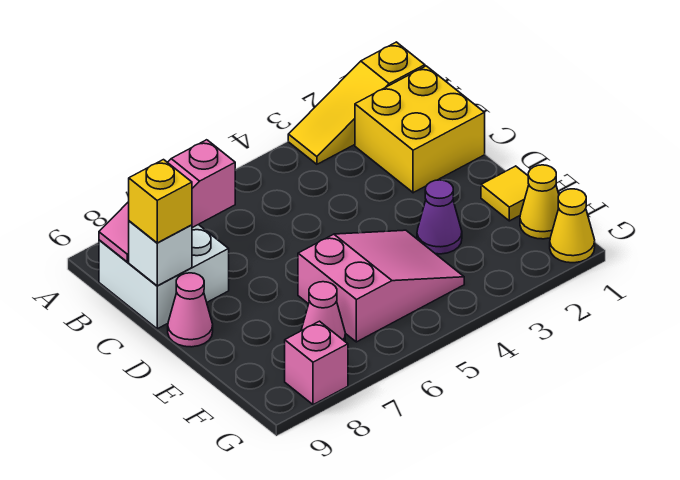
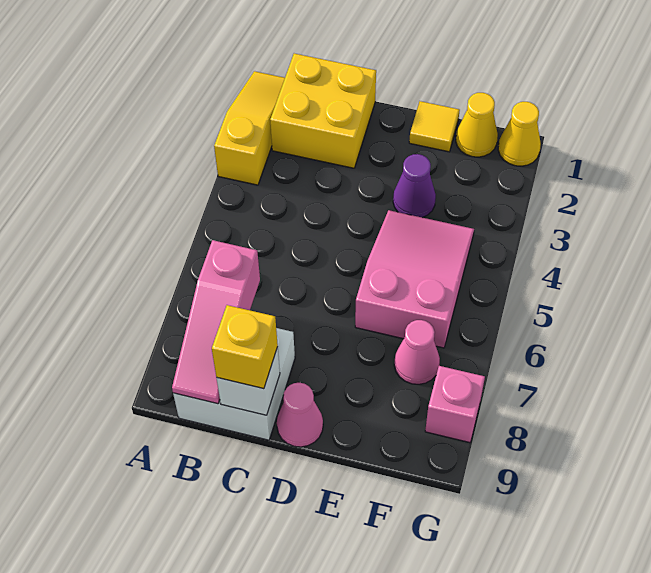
yellow slope A1:A3 level 1 top 1 -> yellow slope A1:A3 level 1 top 3

